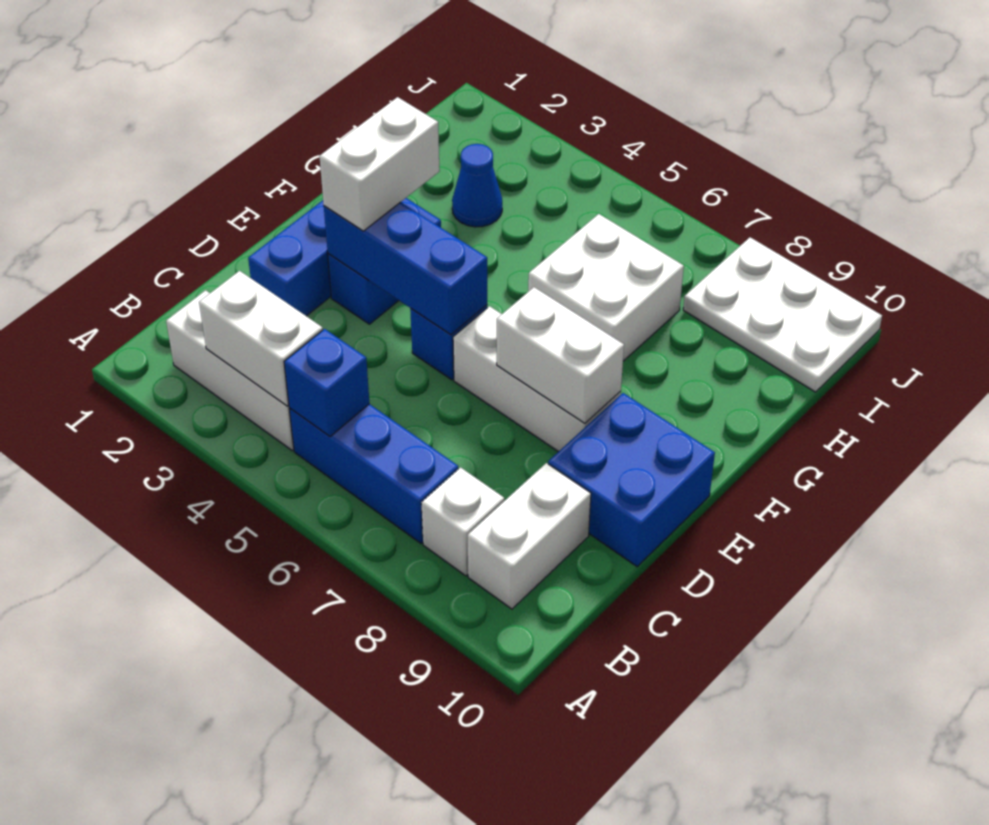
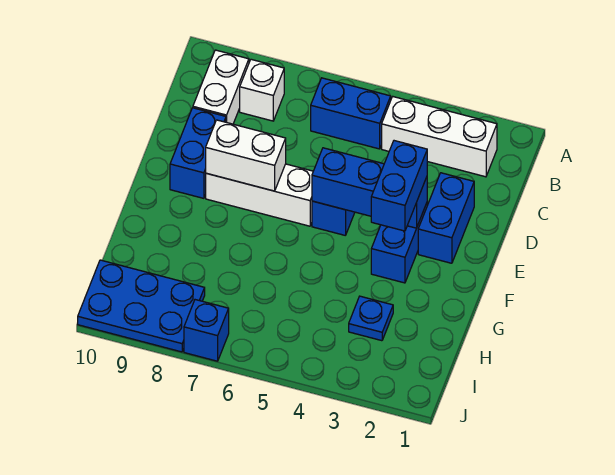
white brick B3:B4 level 2 -> none
blue brick B5:B7 level 1 -> blue brick B5:B6 level 1
blue brick B5 level 2 -> blue brick J7 level 1
blue brick D9:E10 level 1 -> blue brick D9:E9 level 1
white brick E3:F3 level 3 -> blue brick E3:F3 level 3
white brick G6:H7 level 1 -> none
blue cone H3 level 1 -> blue plate H3 level 1
white plate I8:J10 level 1 -> blue plate I8:J10 level 1

